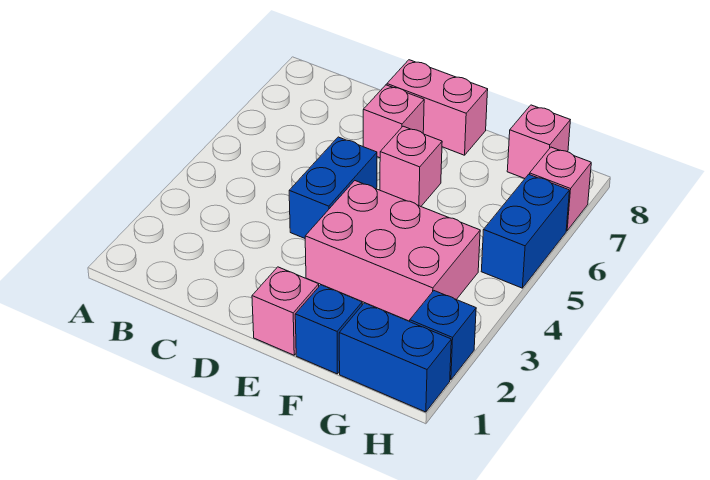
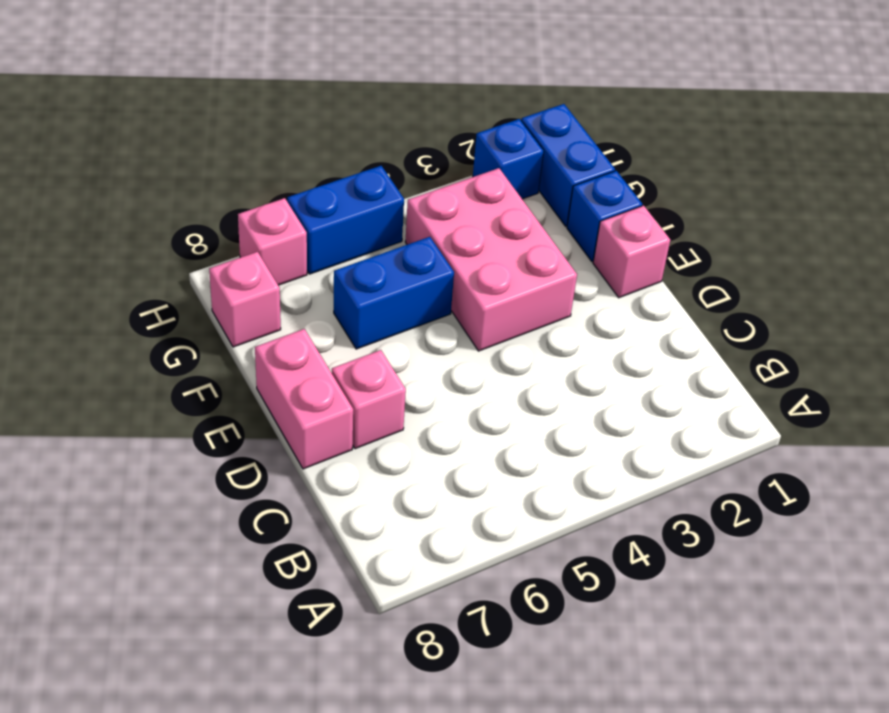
blue brick D4:D5 level 1 -> blue brick F5:F6 level 1
pink brick E6 level 1 -> none

